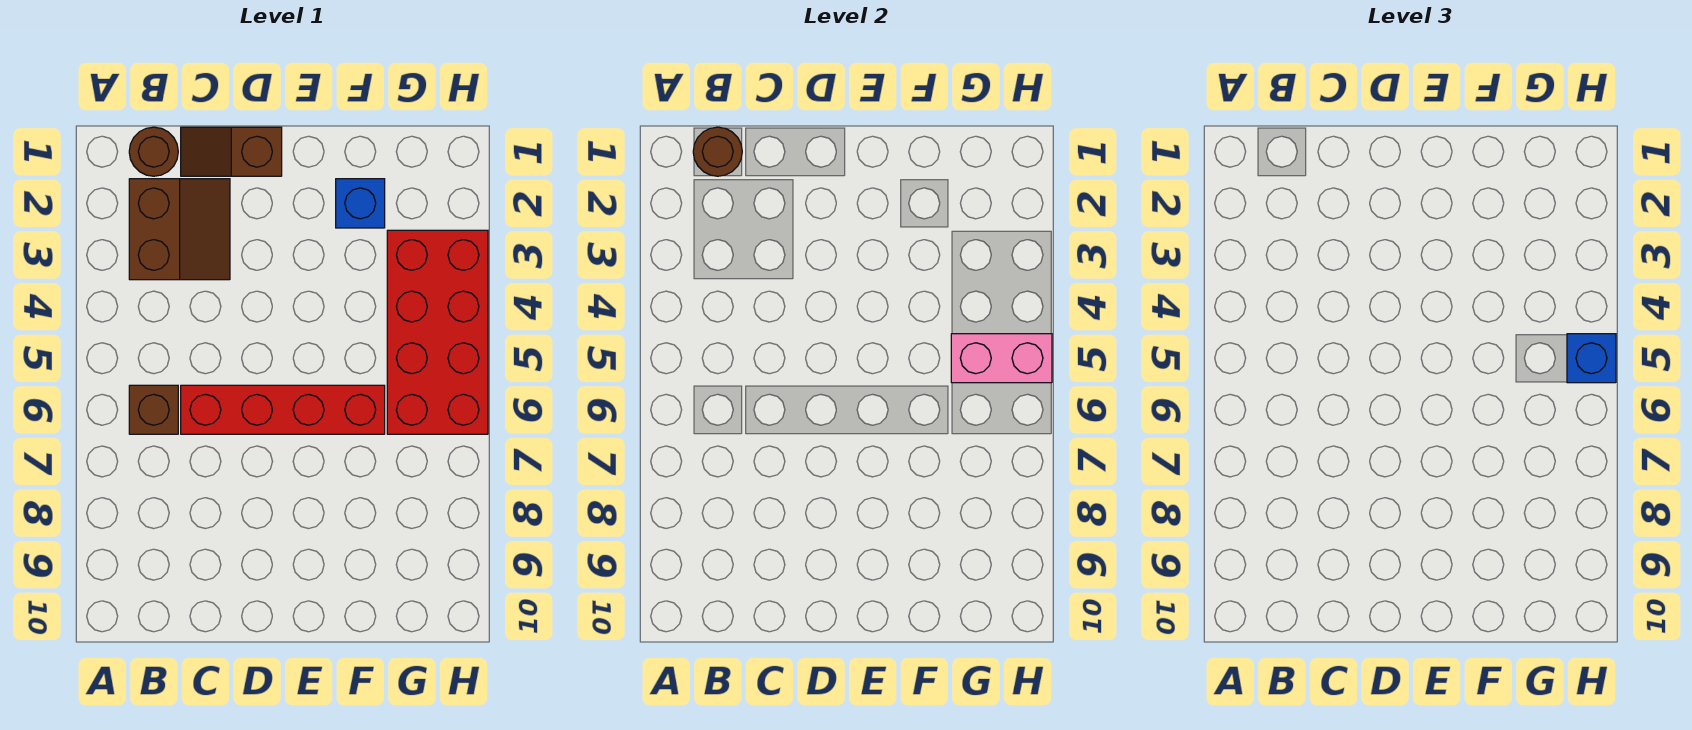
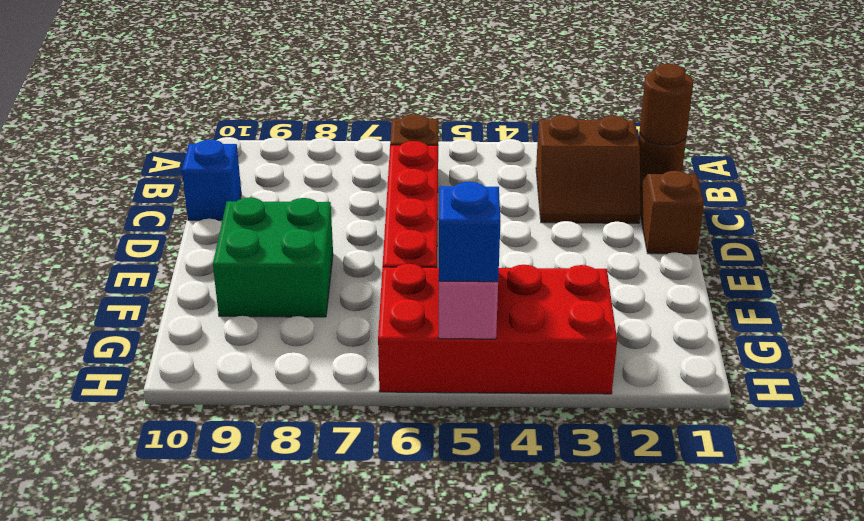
none -> green brick E8:F9 level 1
blue brick F2 level 1 -> blue brick C10 level 1

